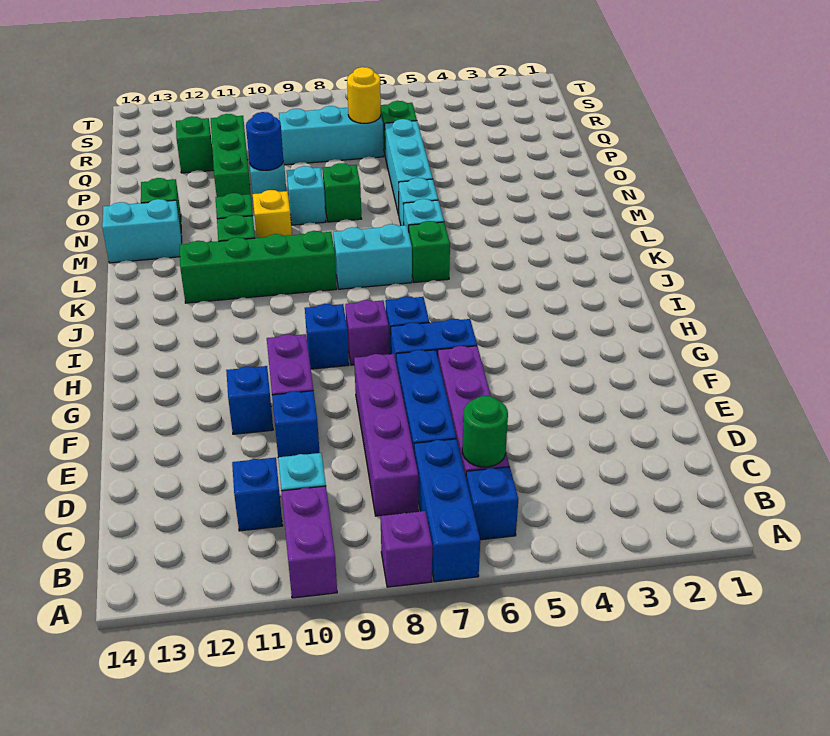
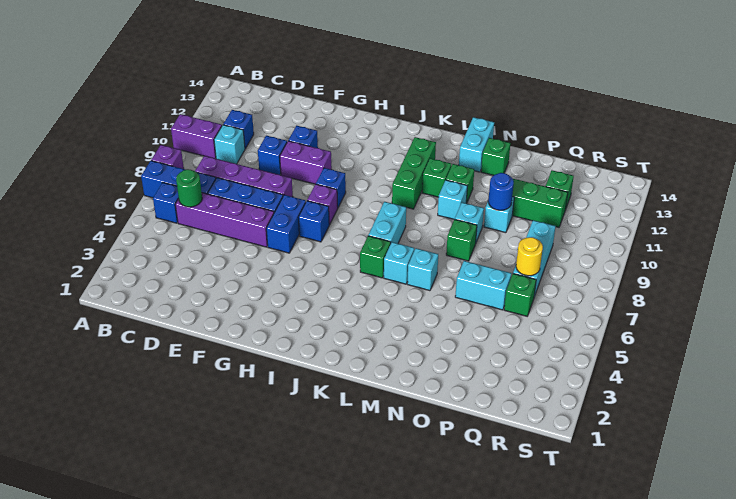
green brick K9:K12 level 1 -> green brick K10:K12 level 1
yellow brick M10 level 1 -> cyan brick M10 level 1
cyan brick N6:P6 level 1 -> cyan brick O6:P6 level 1

